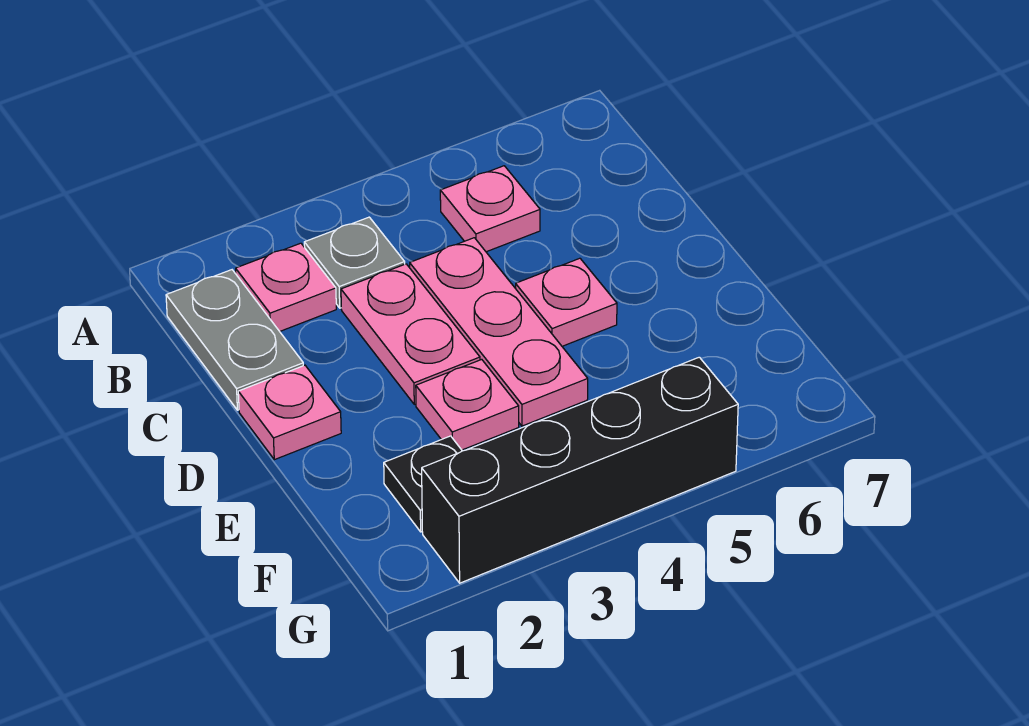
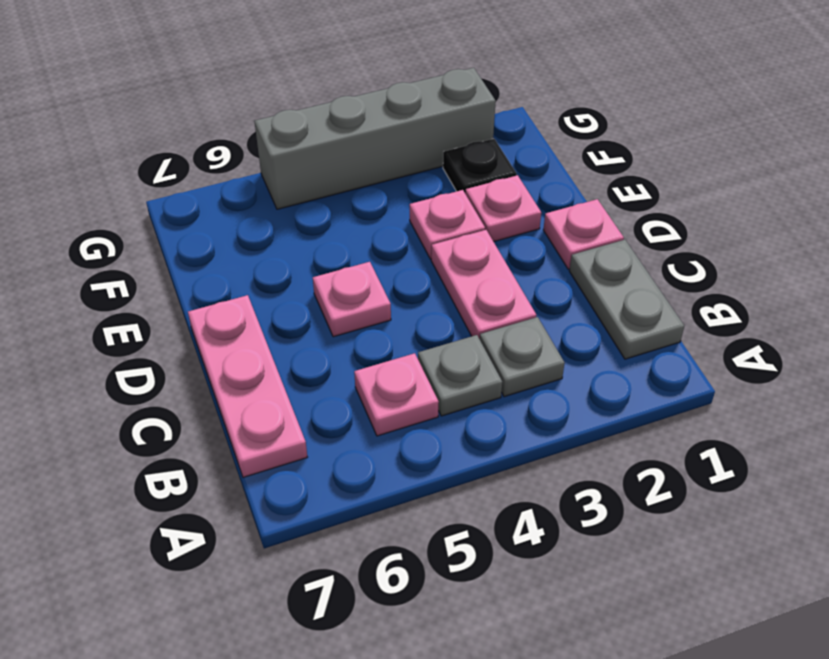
pink plate B2 level 1 -> pink plate E2 level 1
none -> grey plate B4 level 1
pink plate C4:E4 level 1 -> pink plate B7:D7 level 1
black brick G2:G5 level 1 -> grey brick G2:G5 level 1

